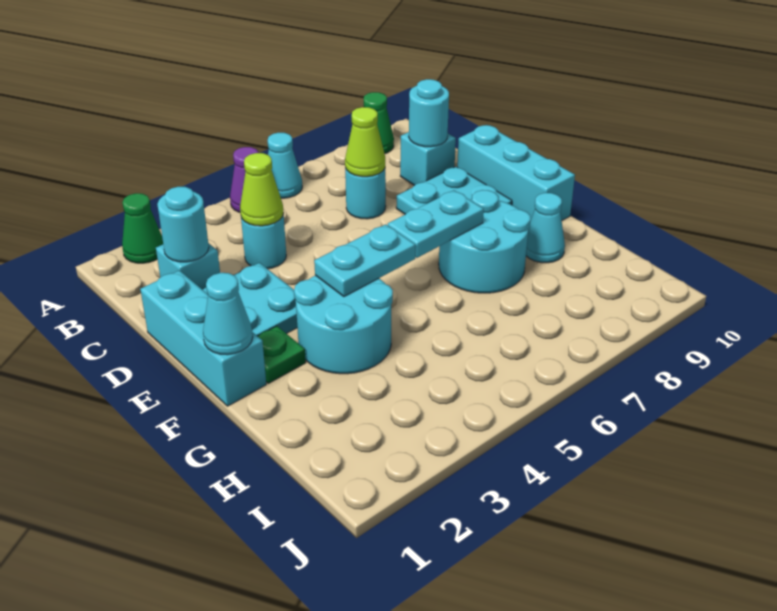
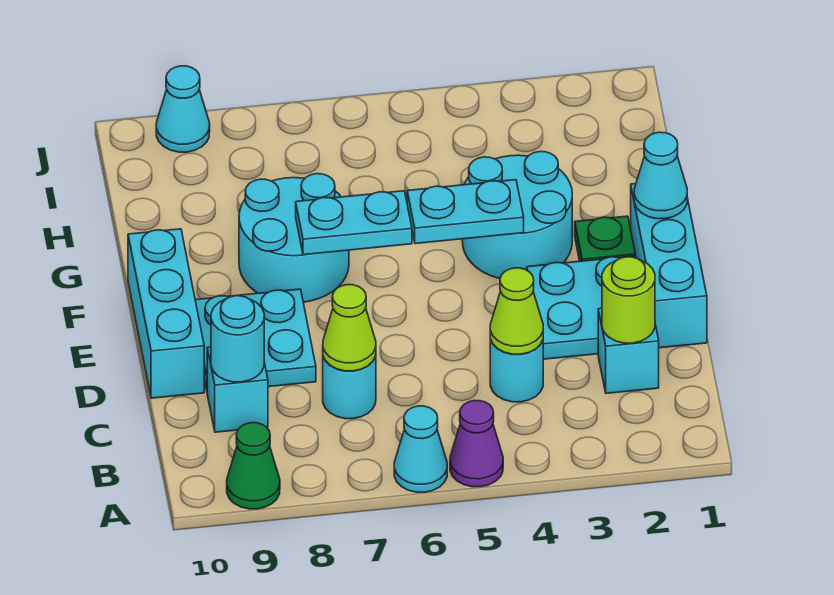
green cone A2 level 1 -> none
cyan round brick C2 level 2 -> lime round brick C2 level 2
cyan cone G9 level 1 -> cyan cone J9 level 1

